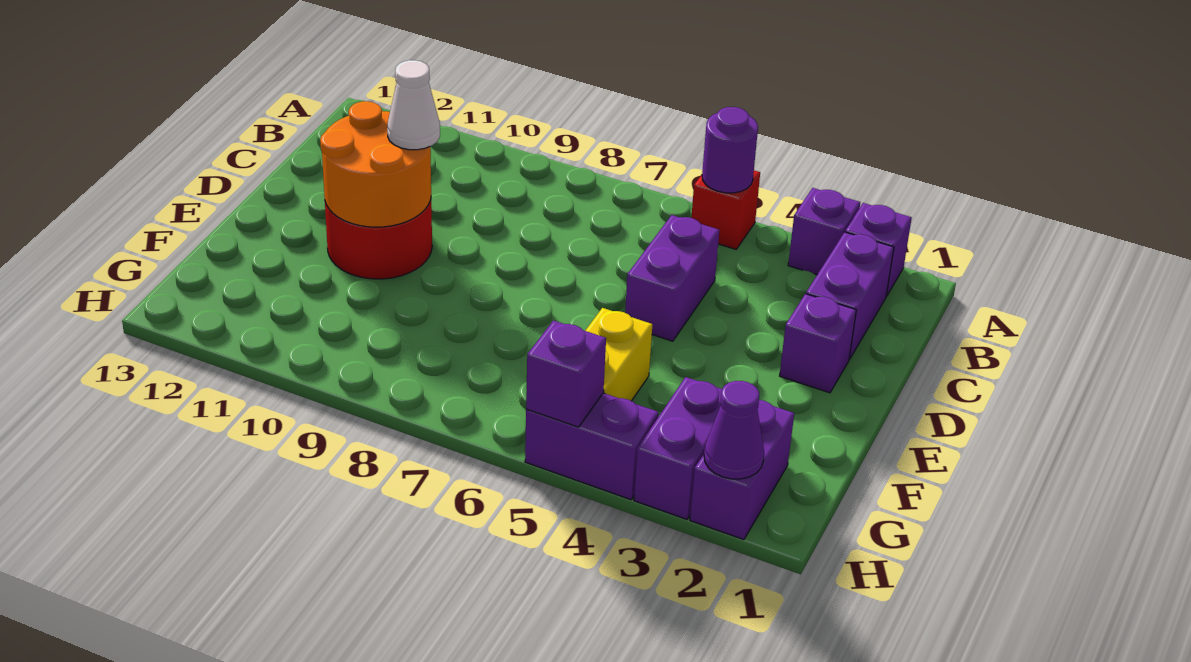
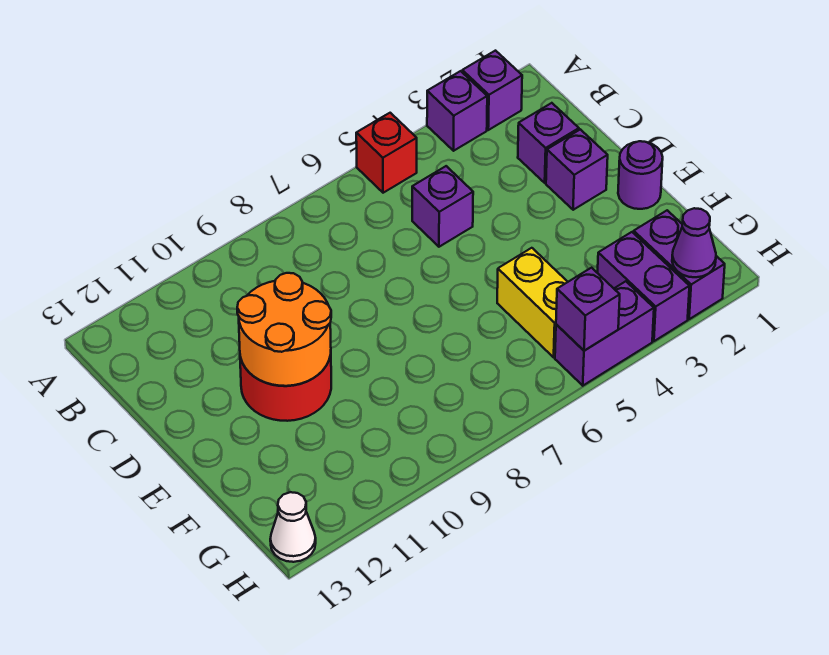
purple round brick A5 level 2 -> purple round brick E1 level 1
purple brick B2:C2 level 1 -> purple brick C2 level 1
purple brick C5:D5 level 1 -> purple brick C5 level 1
white cone D10 level 3 -> white cone H13 level 1

